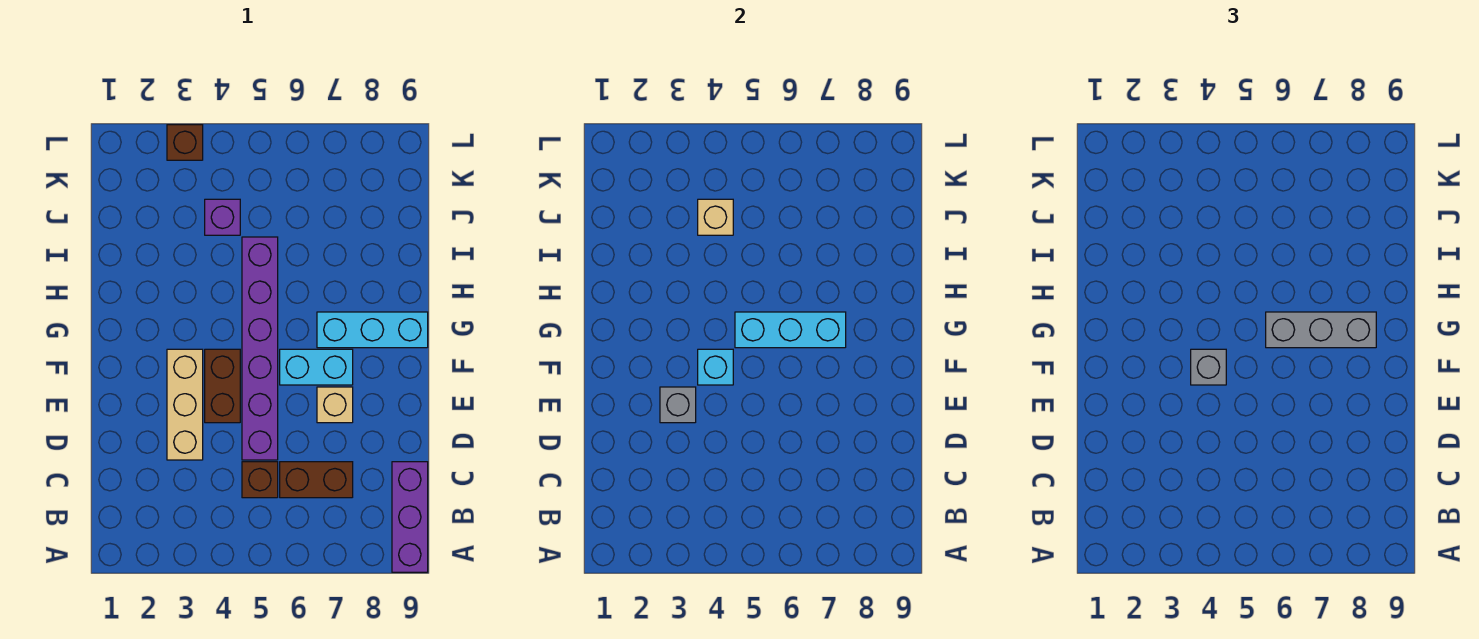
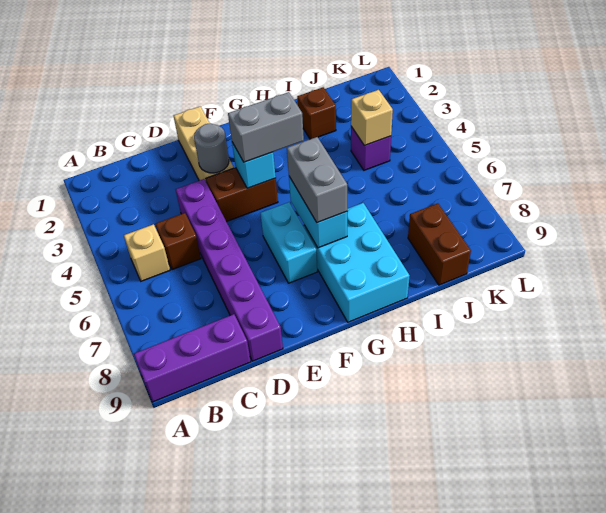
brown brick C6:C7 level 1 -> brown brick J8:J9 level 1
tan brick D3:F3 level 1 -> tan brick E1:E3 level 1
purple brick D5:I5 level 1 -> purple brick D4:D9 level 1
grey brick E3 level 2 -> grey round brick E3 level 2
tan brick E7 level 1 -> tan brick B5 level 1
grey brick F4 level 3 -> grey brick F4:G4 level 3
cyan brick G5:G7 level 2 -> cyan brick G6:G7 level 2
grey brick G6:G8 level 3 -> grey brick G6:G7 level 3
cyan brick G7:G9 level 1 -> cyan brick G7:H9 level 1
brown brick L3 level 1 -> brown brick I2 level 1

